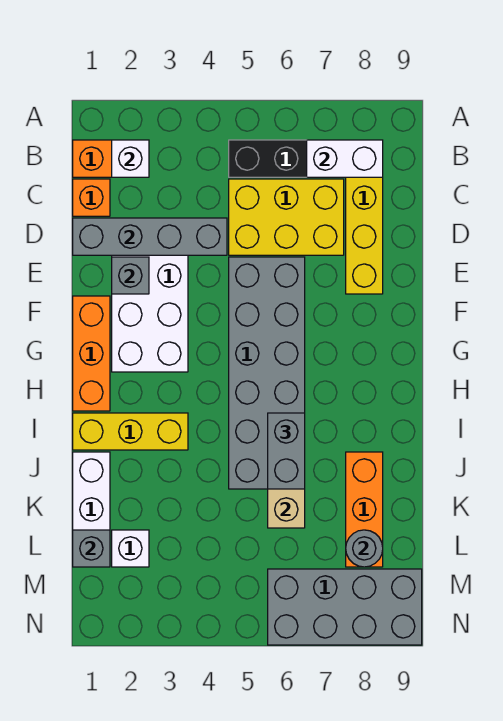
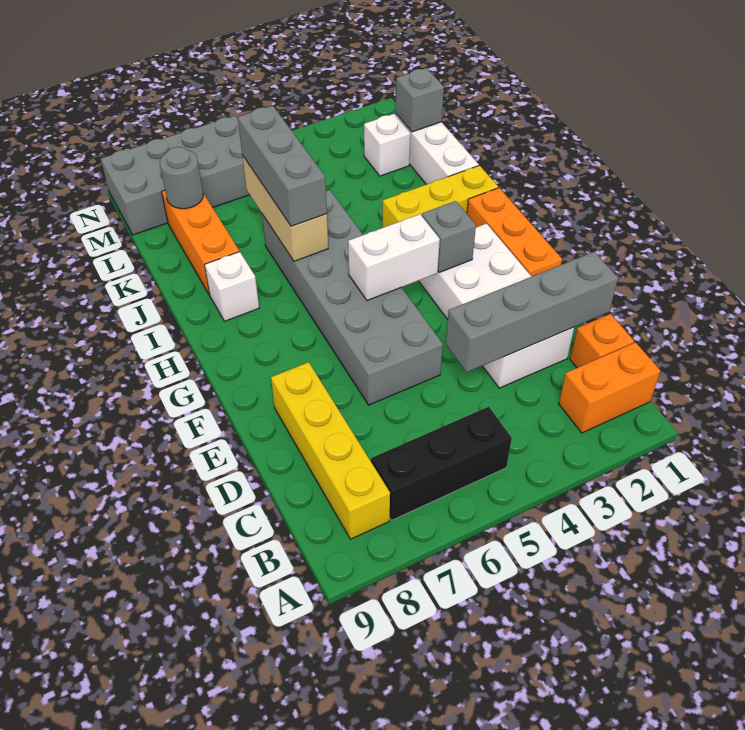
white brick B2 level 2 -> white brick I8 level 1
white brick B7:B8 level 2 -> white brick G4:G5 level 2
yellow brick C5:D7 level 1 -> none
grey brick E2 level 2 -> grey brick G3 level 2
grey brick I6:J6 level 3 -> grey brick I6:K6 level 3

